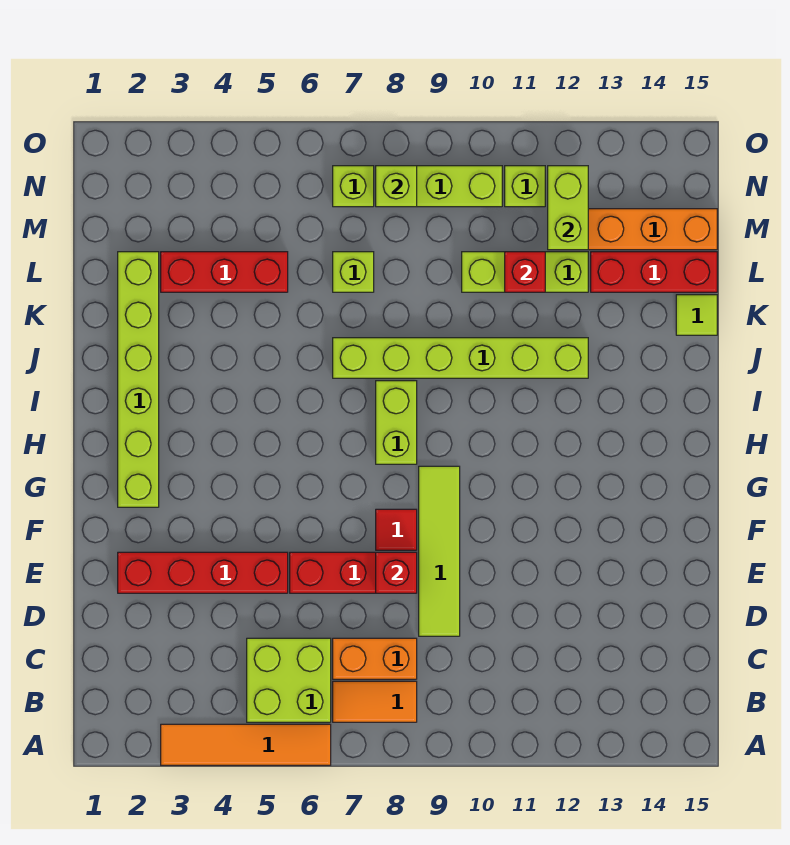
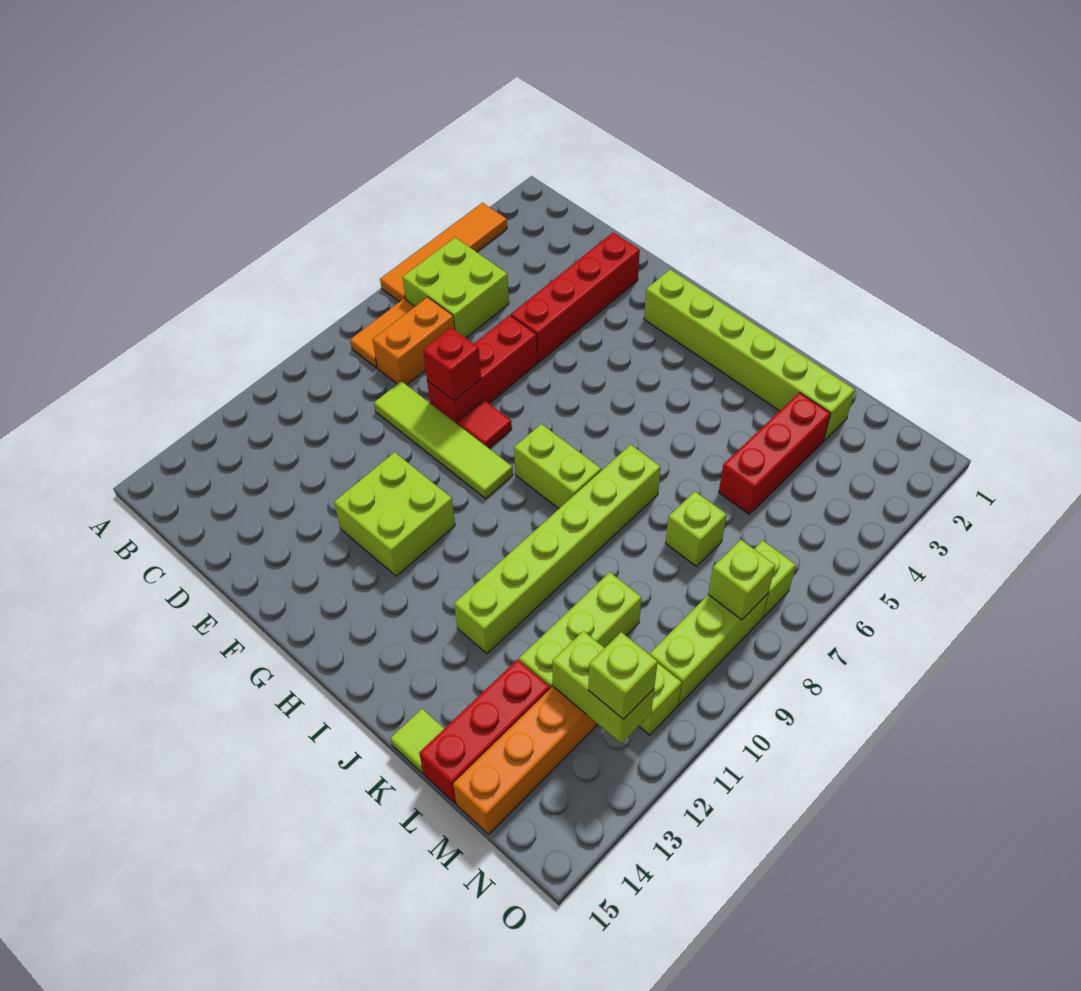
none -> lime brick F11:G12 level 1
red brick L11 level 2 -> none
none -> lime brick N12 level 3

